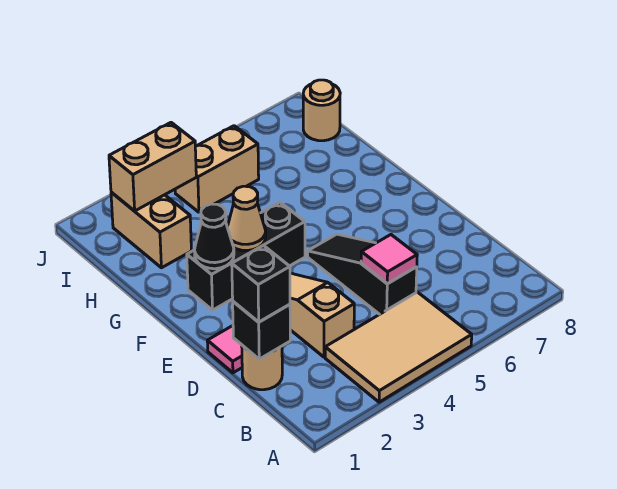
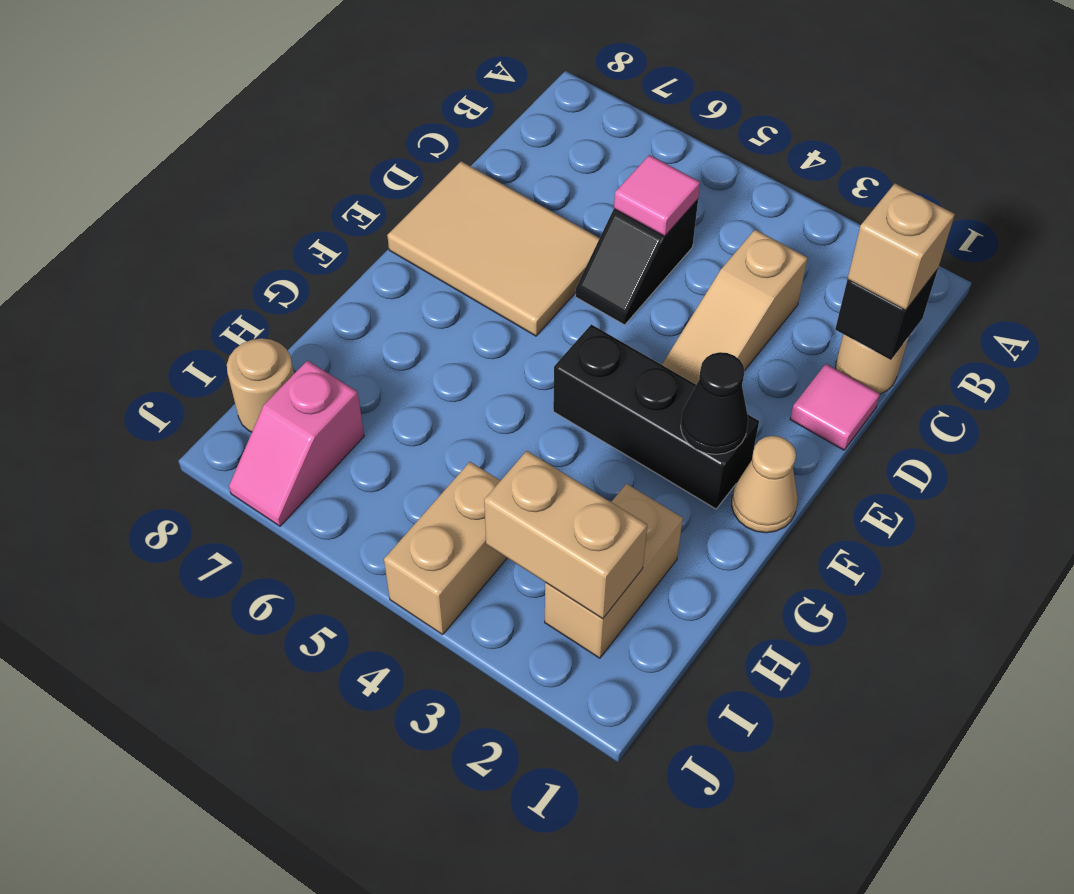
tan tile A3:B5 level 1 -> tan tile D6:E8 level 1
black brick C1 level 3 -> tan brick C1 level 3
black slope C5:E5 level 1 top C -> black slope C5:D5 level 1 top C
tan cone F3 level 2 -> tan cone F1 level 1
tan brick I4:I5 level 1 -> tan brick I4:J4 level 1
none -> pink slope I7:J7 level 1 top I

